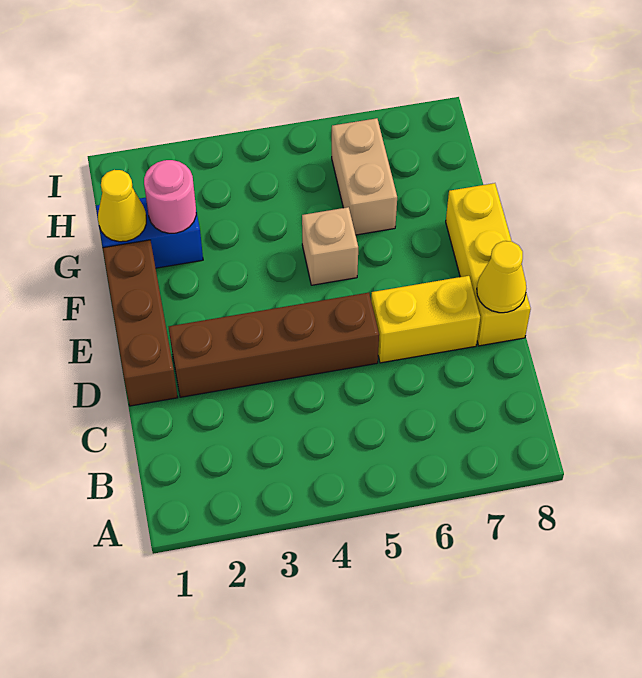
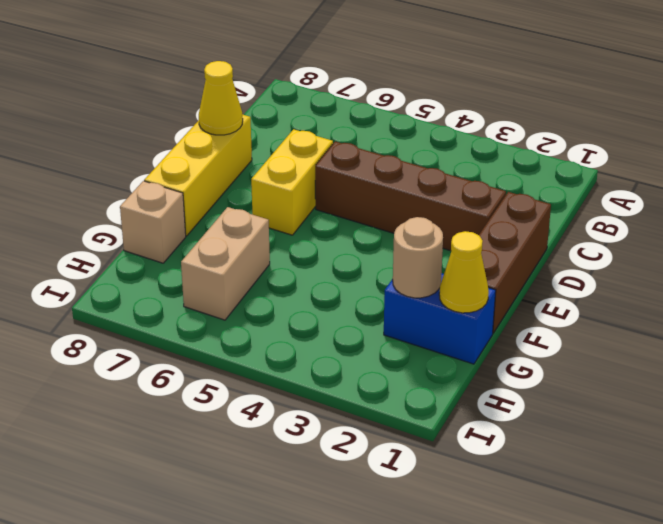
yellow brick D6:D7 level 1 -> yellow brick D6:E6 level 1
tan brick F5 level 1 -> tan brick G8 level 1
pink round brick G2 level 2 -> tan round brick G2 level 2

